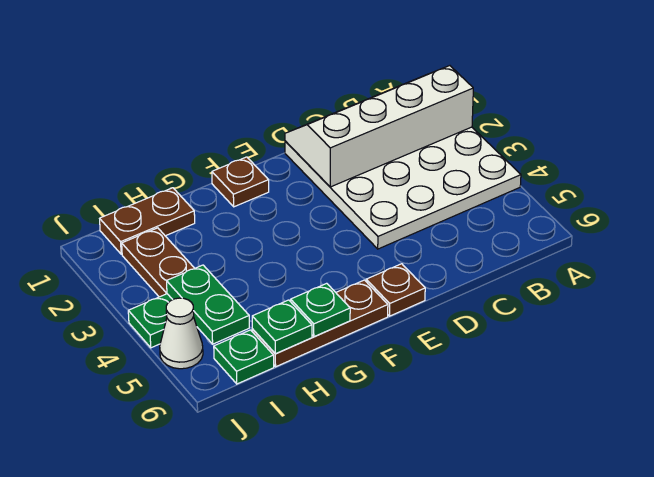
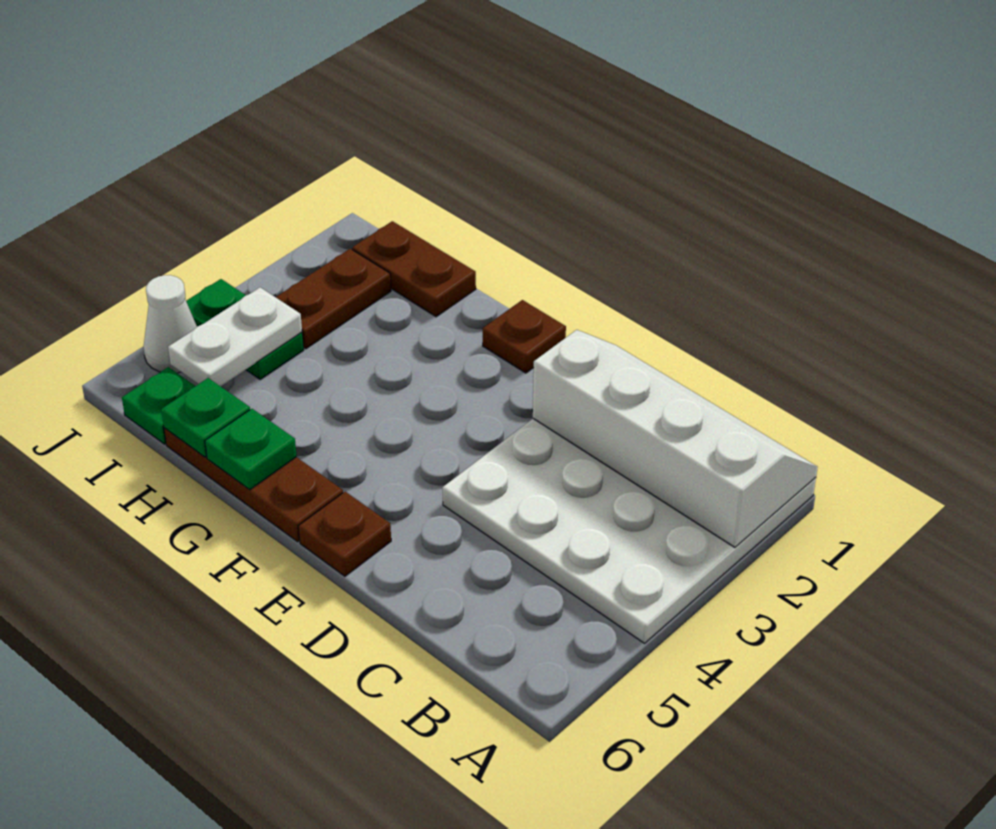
green plate I4:I5 level 2 -> white plate I4:I5 level 2

